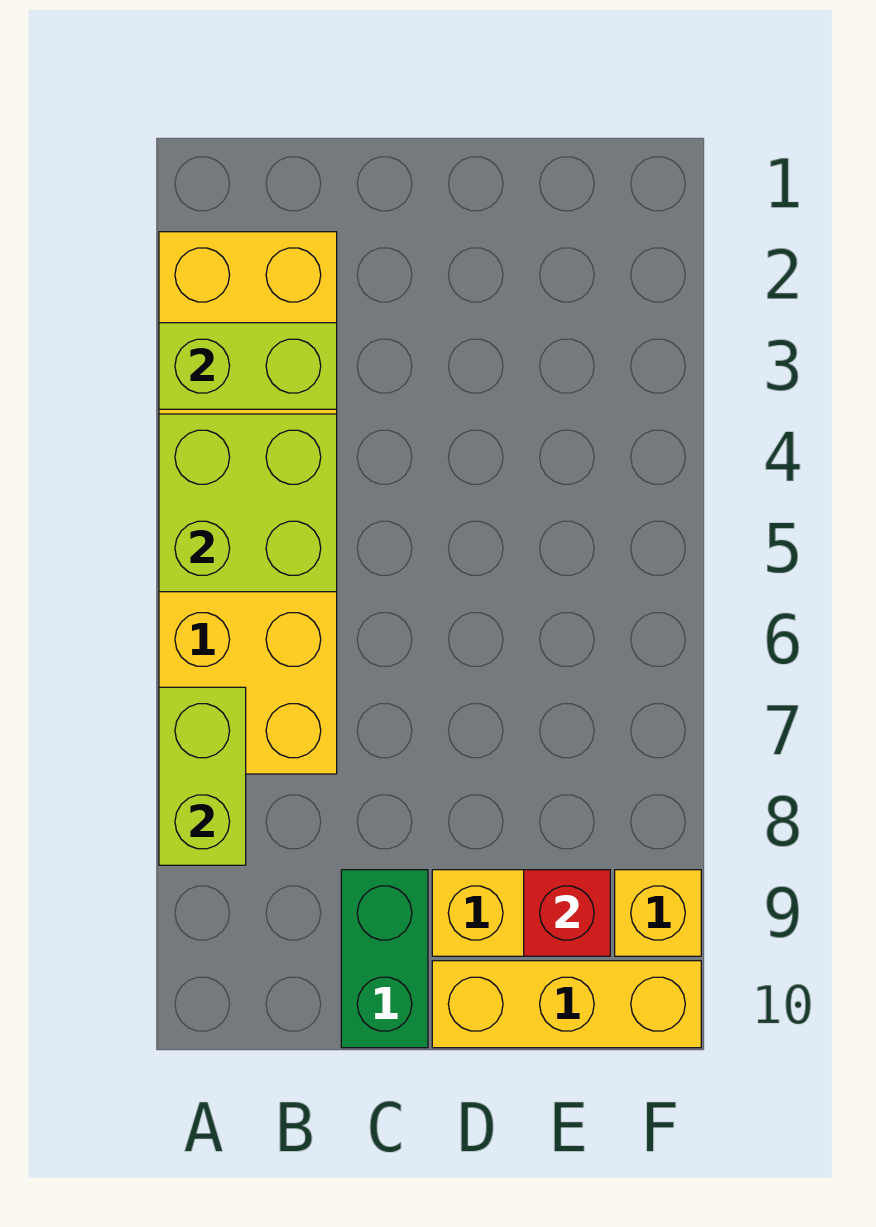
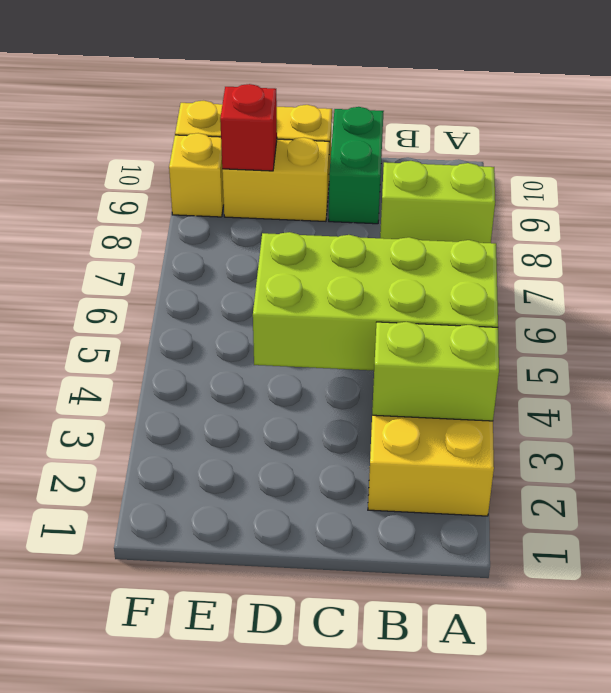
lime brick A4:B5 level 2 -> lime brick A4:D5 level 2
lime brick A7:A8 level 2 -> lime brick A7:B7 level 2

